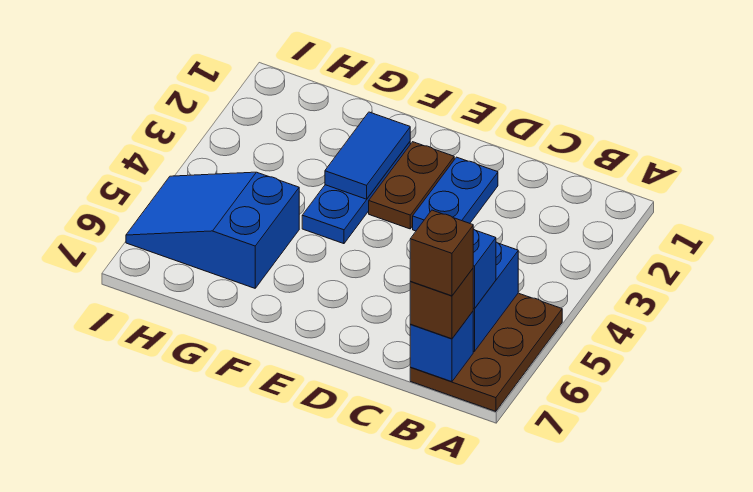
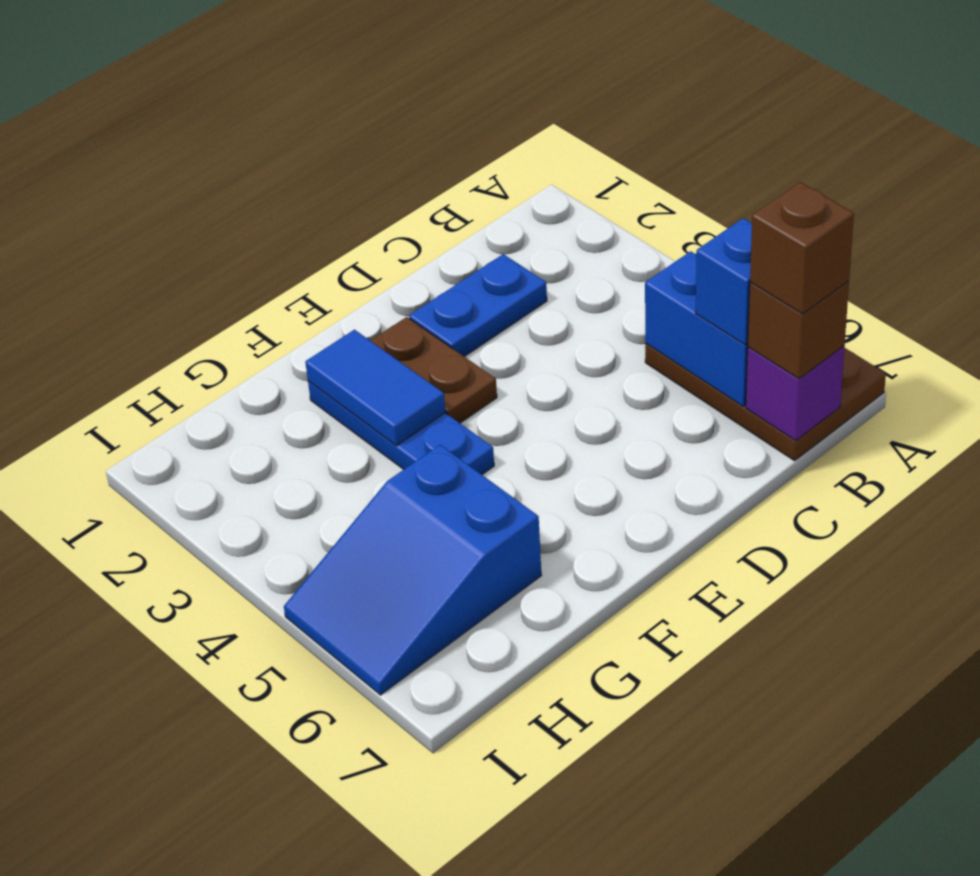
blue brick B7 level 2 -> purple brick B7 level 2
blue plate D2:D3 level 1 -> blue plate C2:D2 level 1

